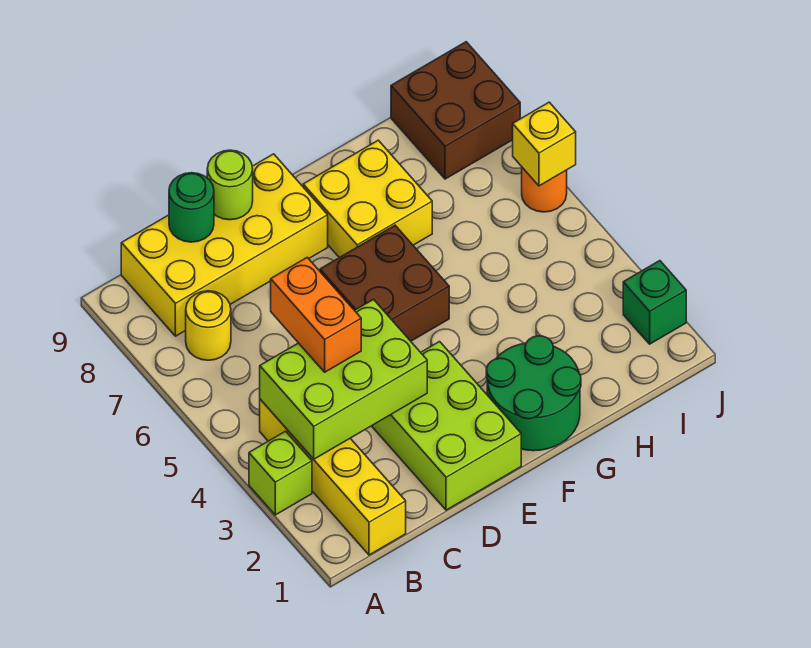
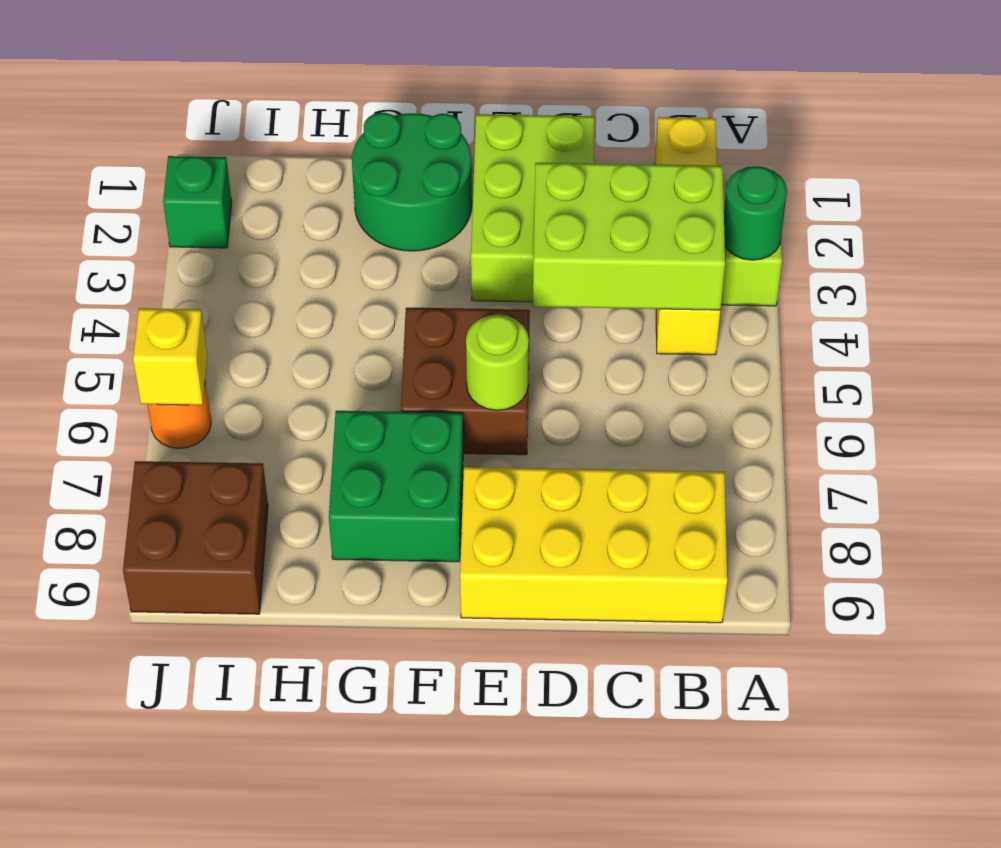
yellow round brick B7 level 1 -> none
orange brick C4:C5 level 3 -> none
green round brick C9 level 2 -> green round brick A3 level 2
lime round brick D9 level 2 -> lime round brick E6 level 2
yellow brick F7:G8 level 1 -> green brick F7:G8 level 1

